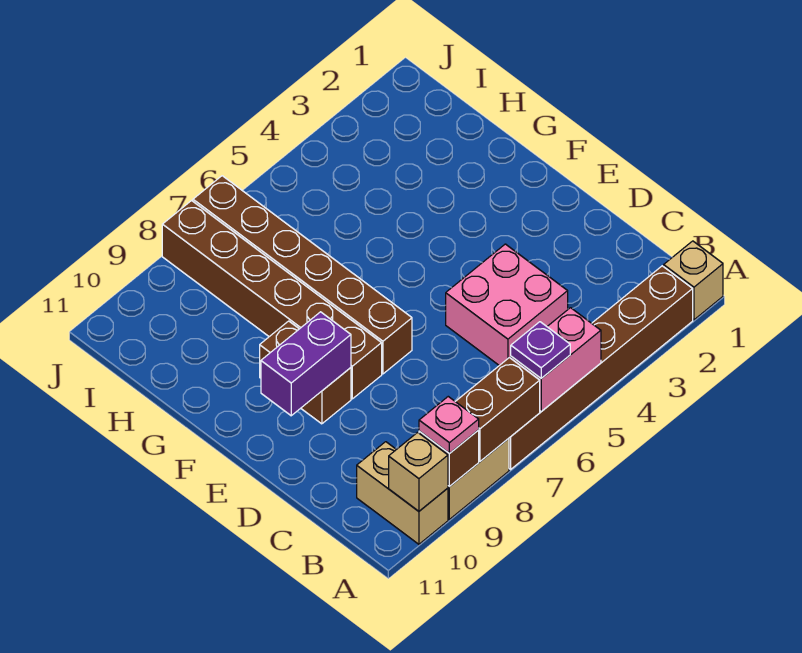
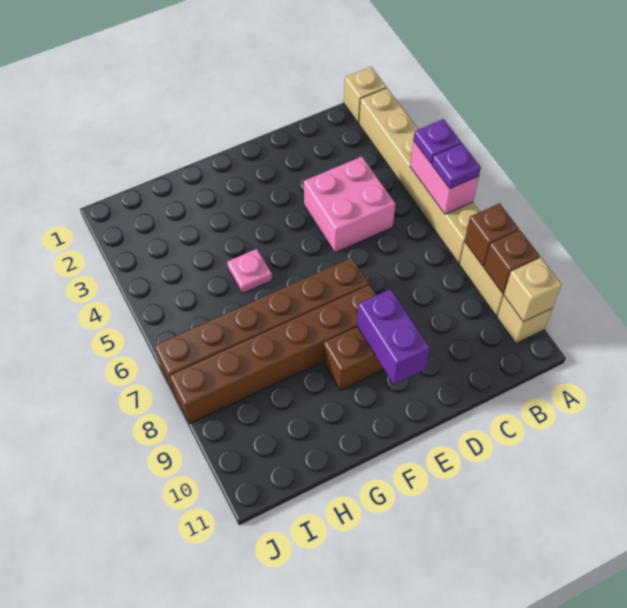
brown brick A2:A7 level 1 -> tan brick A2:A7 level 1
none -> purple plate A5 level 3
brown brick A7:A8 level 2 -> brown brick A8 level 2
pink plate A9 level 3 -> pink plate G5 level 1
tan brick A10:B10 level 1 -> tan brick A10 level 1

